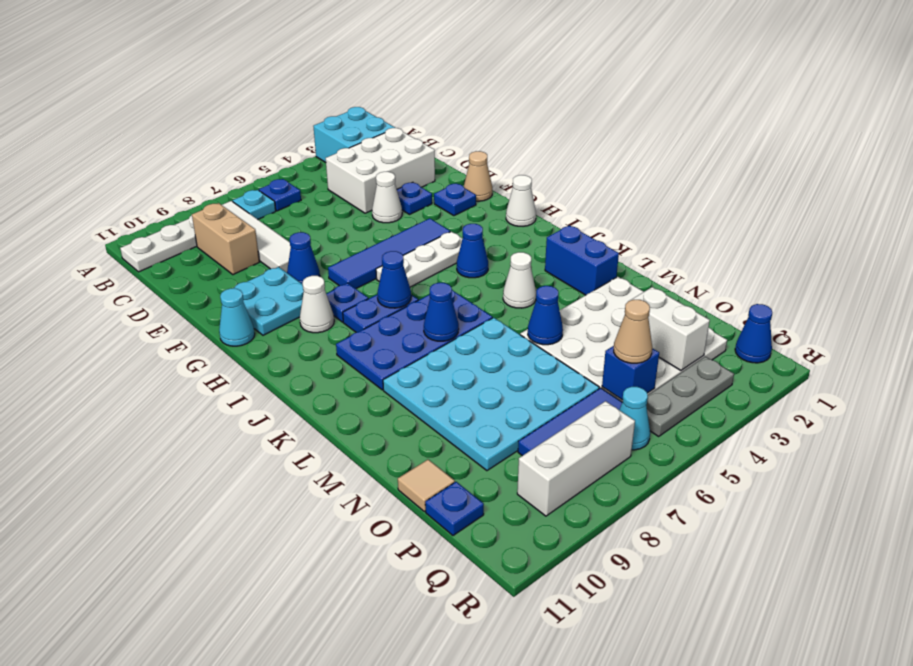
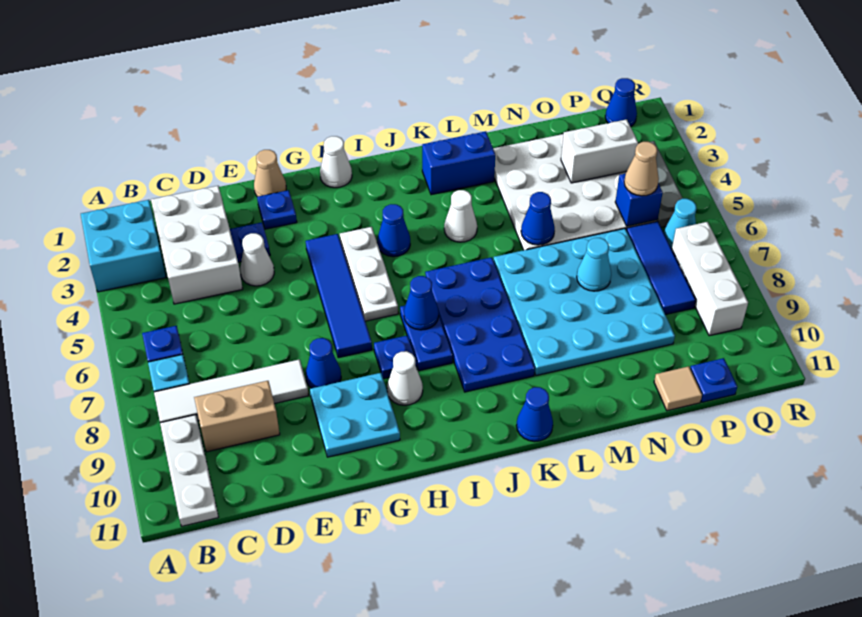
cyan cone G11 level 1 -> cyan cone N7 level 2
blue cone K7 level 2 -> blue cone K11 level 1

